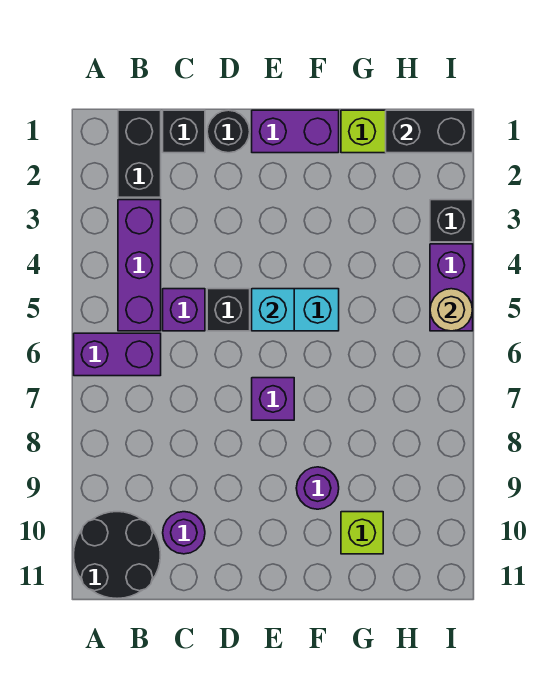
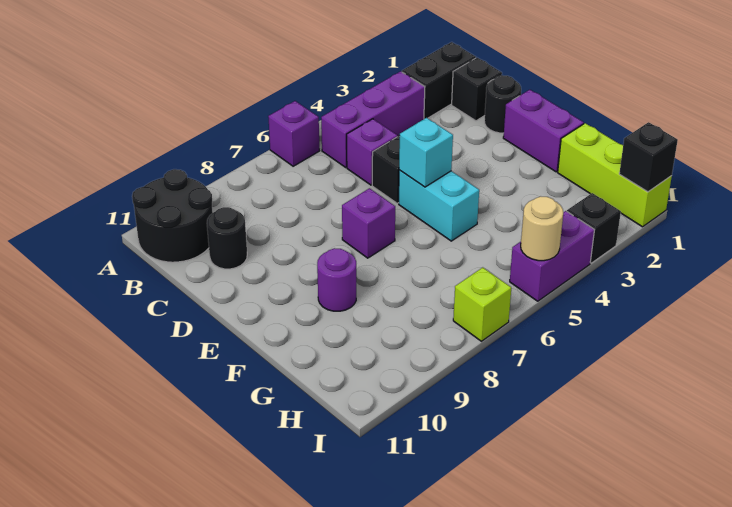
purple brick A6:B6 level 1 -> purple brick A6 level 1
purple round brick C10 level 1 -> black round brick C10 level 1
lime brick G10 level 1 -> lime brick I7 level 1
black brick H1:I1 level 2 -> black brick I1 level 2

